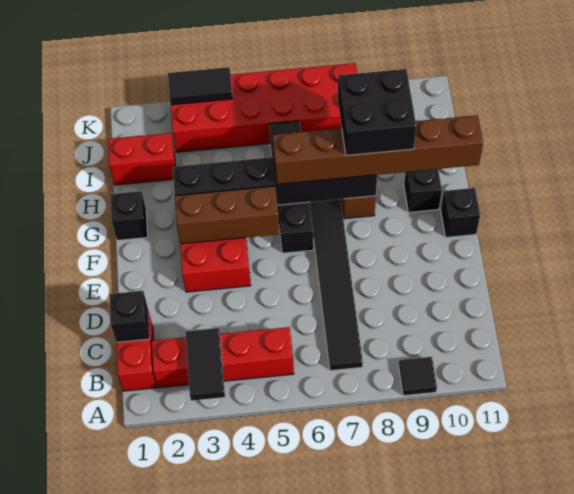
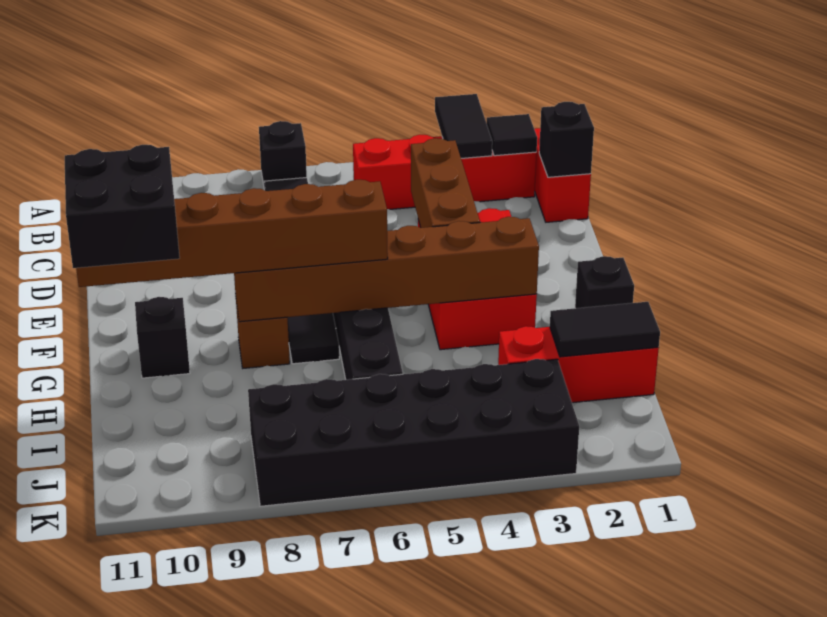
black tile A9 level 1 -> black tile B2 level 2
brown brick F3:F5 level 2 -> brown brick D4:F4 level 2
black brick F11 level 1 -> black brick A7 level 1
black brick G3:G8 level 2 -> brown brick G3:G8 level 2
black brick G8:H9 level 4 -> black brick G10:H11 level 4
red brick I1:I2 level 1 -> red brick I1:I3 level 1
red brick J3:K8 level 1 -> black brick J3:K8 level 1
black tile K3:K4 level 2 -> black tile I1:I2 level 2

